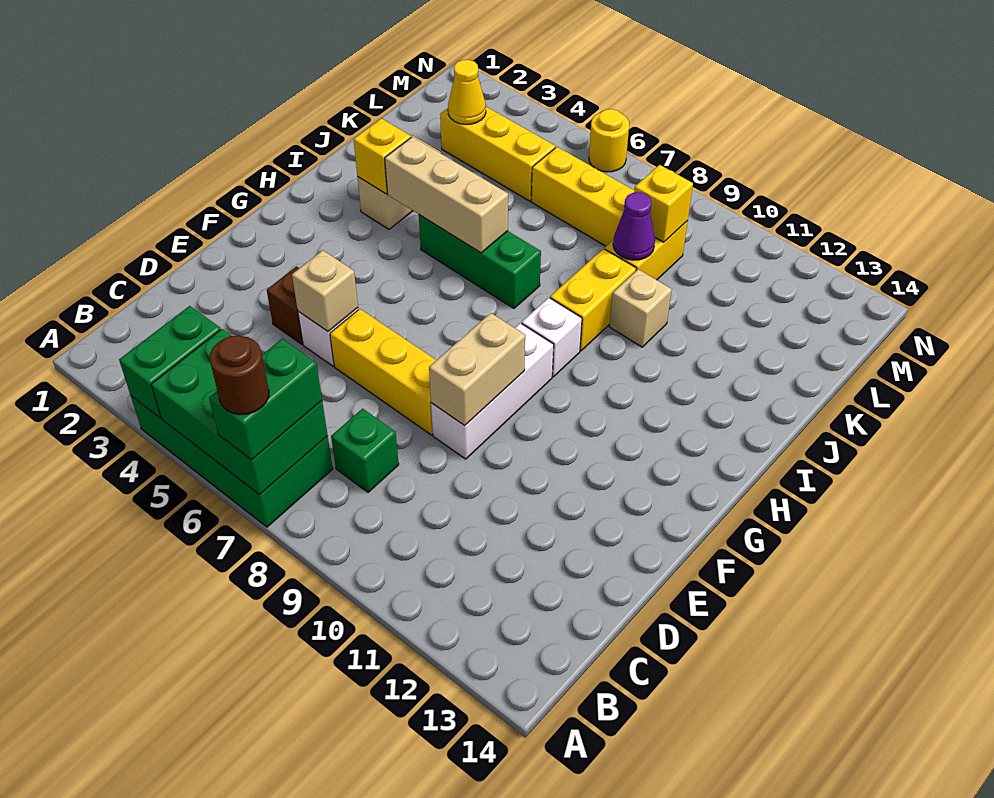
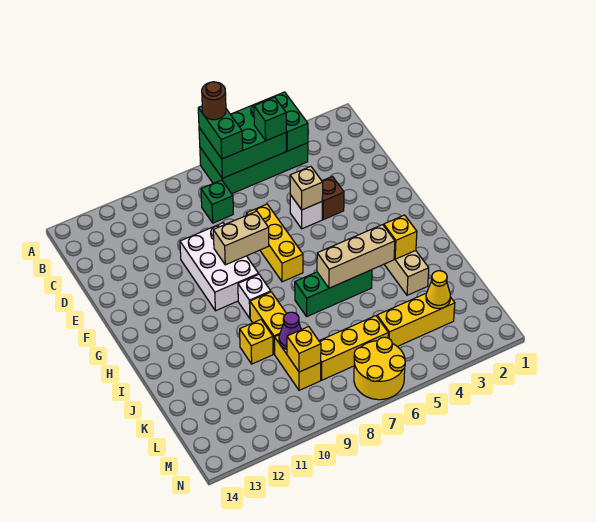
none -> green brick B5 level 3
yellow brick E6:E8 level 1 -> yellow brick E7:G7 level 1
white brick E9:G9 level 1 -> white brick E9:G10 level 1
tan brick E9:F9 level 2 -> tan brick F8:F9 level 2
tan brick J10 level 1 -> yellow brick J10 level 1
yellow round brick N6 level 1 -> yellow round brick M6:N7 level 1

